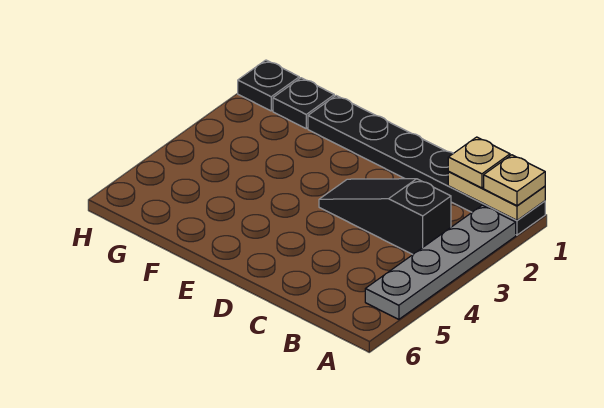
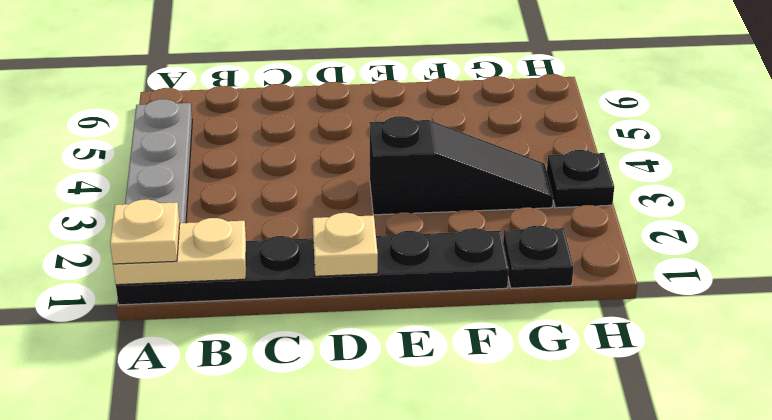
tan plate B1 level 3 -> tan plate D1 level 2
black slope B3:D3 level 1 top B -> black slope E3:G3 level 1 top E
black plate H1 level 1 -> black plate H3 level 1

